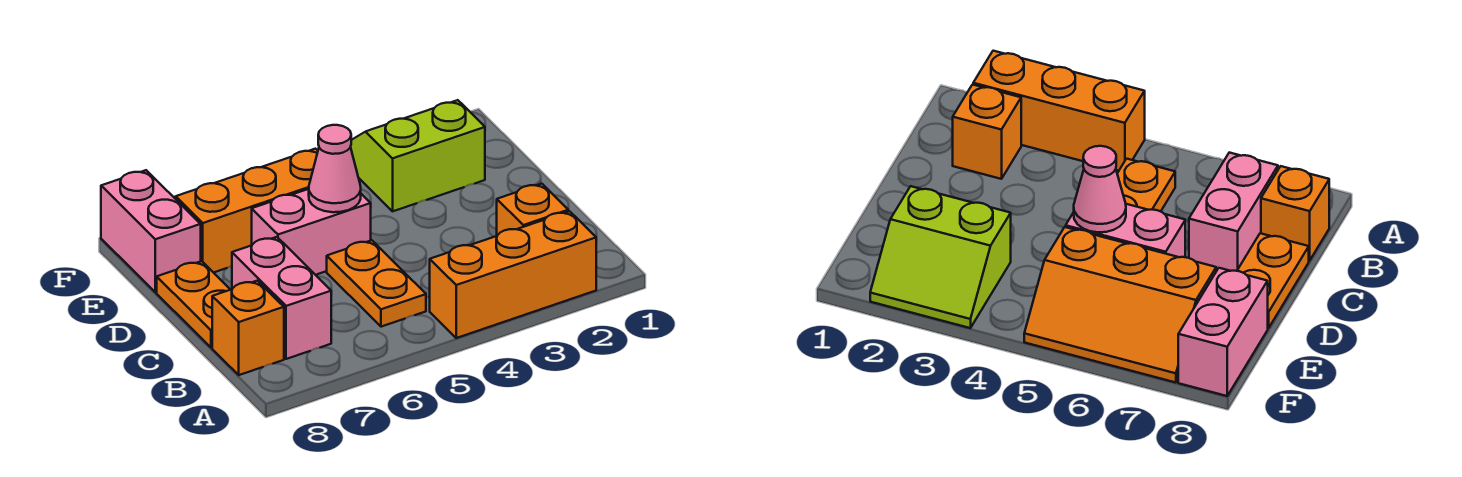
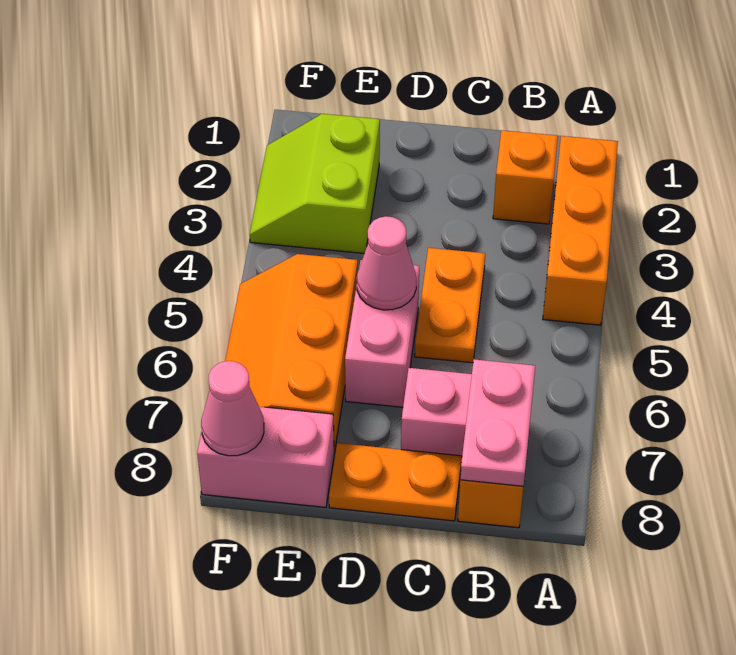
orange plate B5:C5 level 1 -> orange plate C4:C5 level 1
none -> pink plate B7:B8 level 2
none -> pink cone F8 level 2

